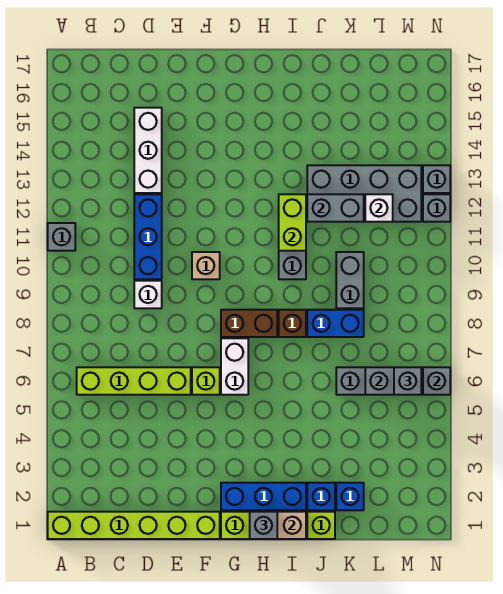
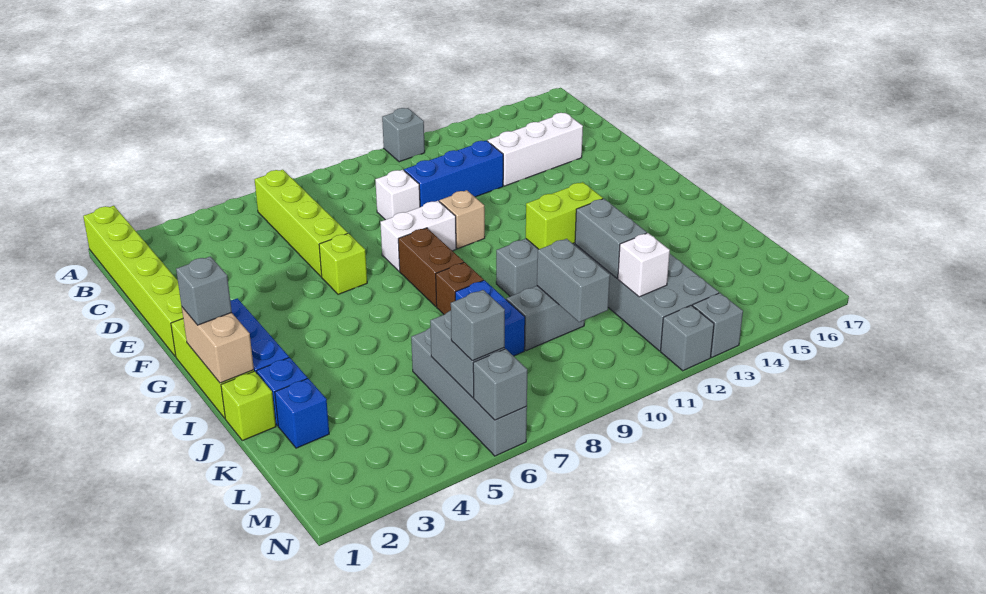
white brick G6:G7 level 1 -> white brick F8:F9 level 1
none -> grey brick K10:L10 level 2

